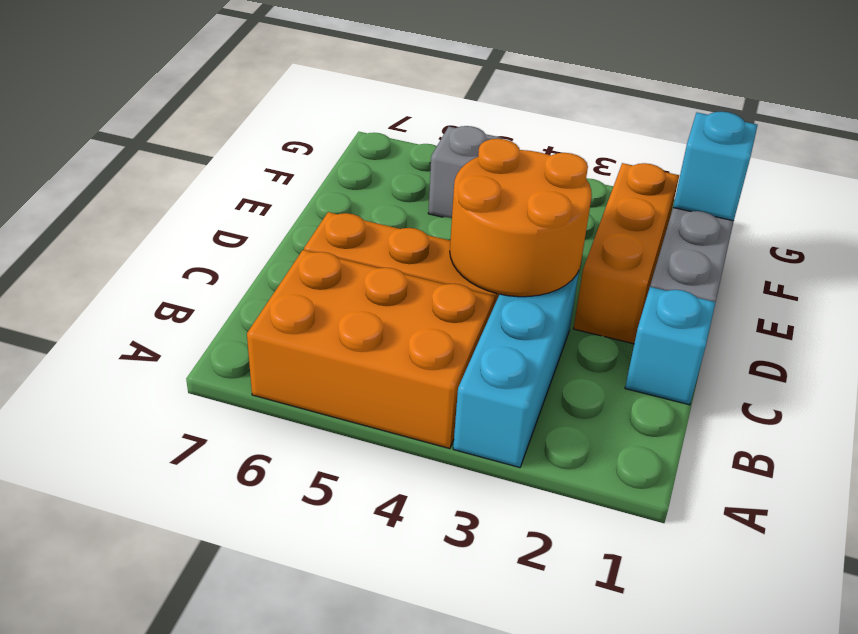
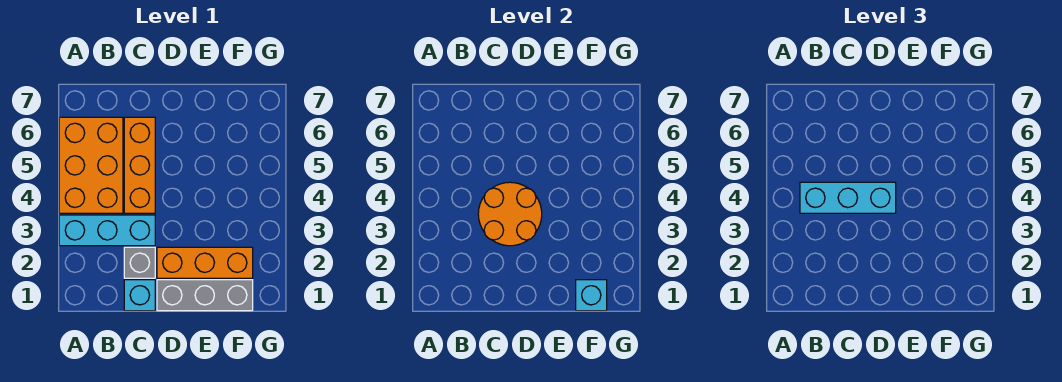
none -> cyan brick B4:D4 level 3
grey brick F5 level 1 -> grey brick C2 level 1

